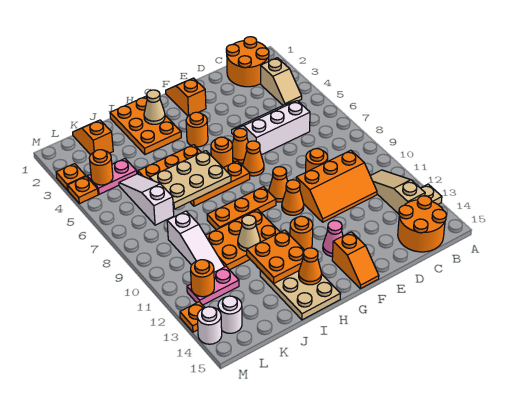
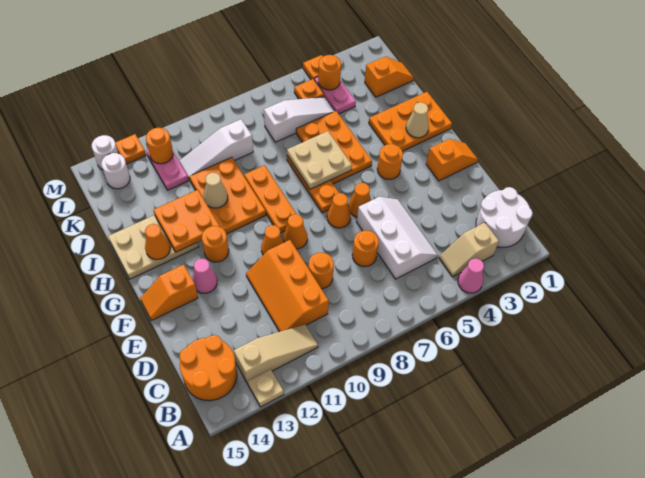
none -> pink cone A4 level 1
orange round brick B1:C2 level 1 -> white round brick B1:C2 level 1
orange round brick G6 level 1 -> orange round brick D7 level 1
tan plate H6:J7 level 2 -> tan plate H6:I7 level 2
orange plate M3 level 1 -> orange plate L5 level 1

